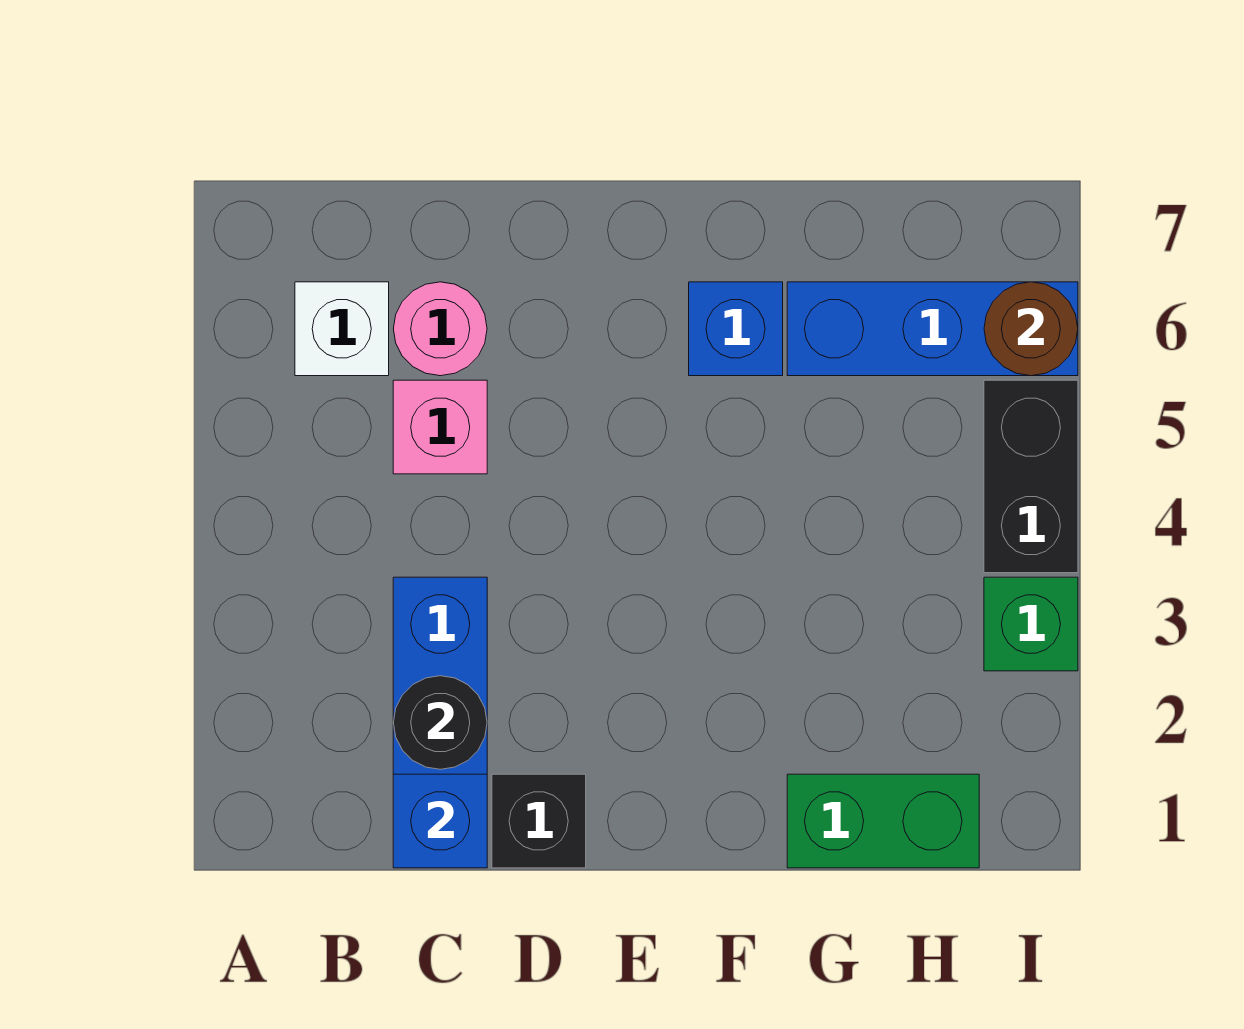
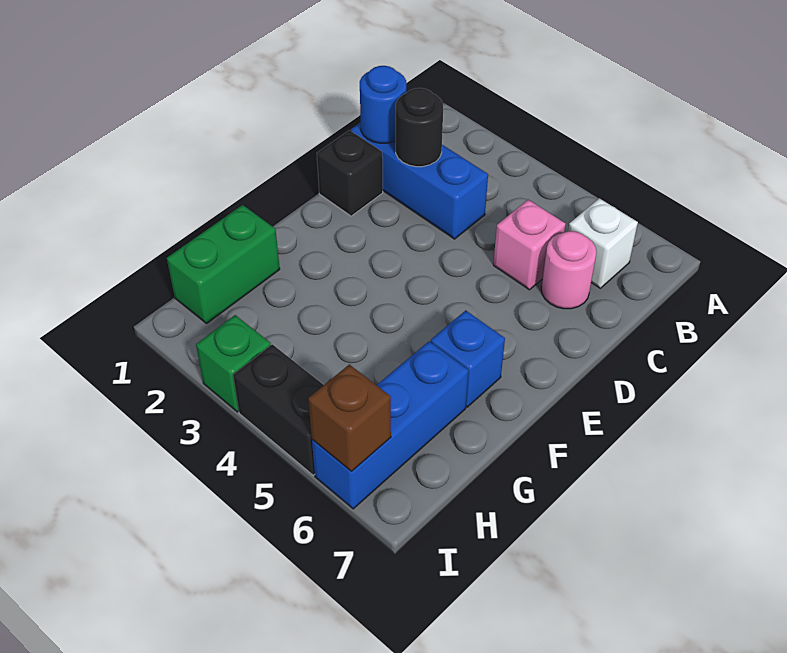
blue brick C1 level 2 -> blue round brick C1 level 2
brown round brick I6 level 2 -> brown brick I6 level 2

